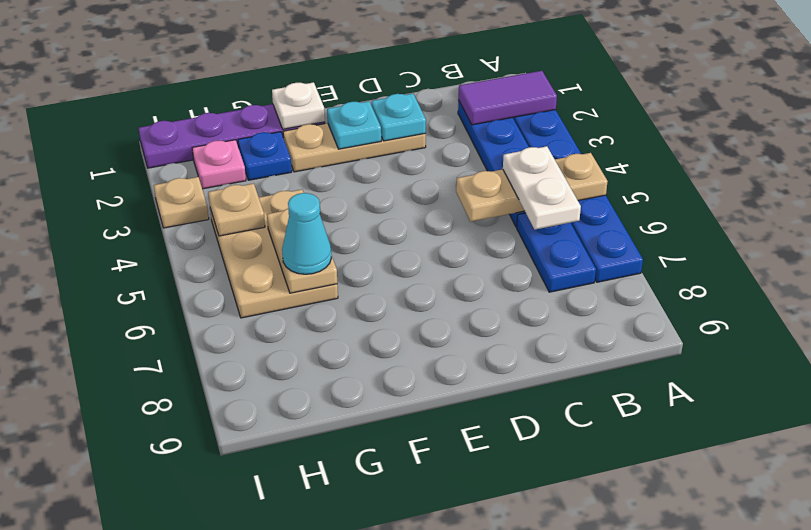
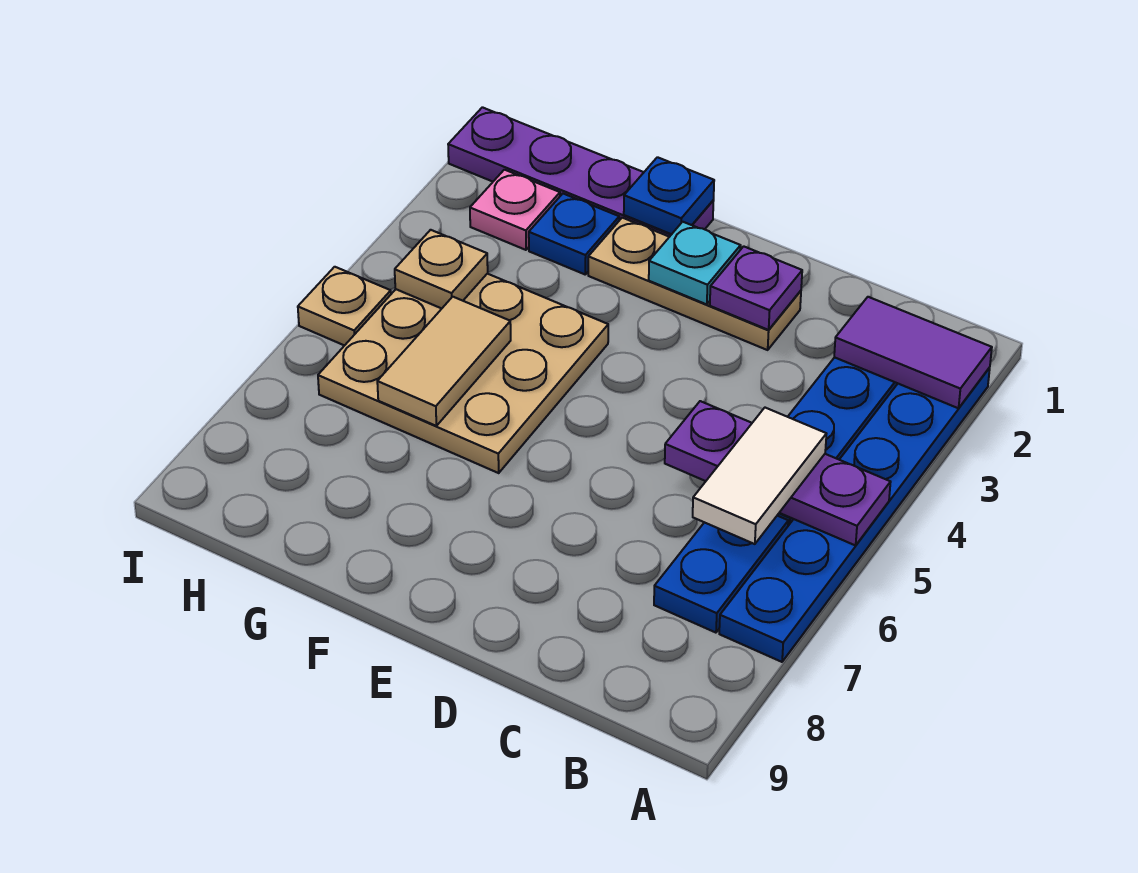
tan plate A5:C5 level 2 -> purple plate A5:C5 level 2
white plate B5:B6 level 3 -> white tile B5:B6 level 3
cyan plate D2 level 2 -> purple plate D2 level 2
white plate F1 level 2 -> blue plate F1 level 2
tan plate G4:H6 level 1 -> tan plate F4:H6 level 1
tan plate G5:G6 level 2 -> tan tile G5:G6 level 2
cyan cone G6 level 3 -> none
tan plate I3 level 1 -> tan plate I5 level 1

